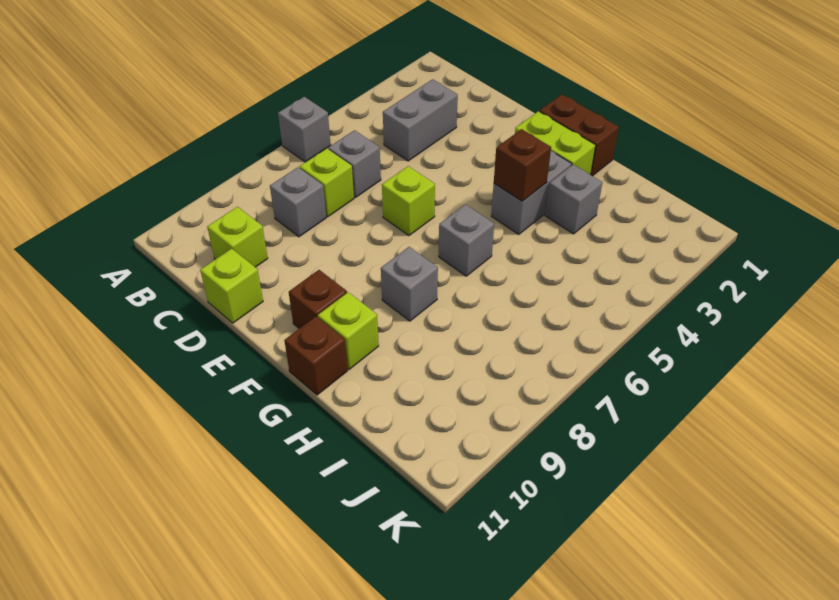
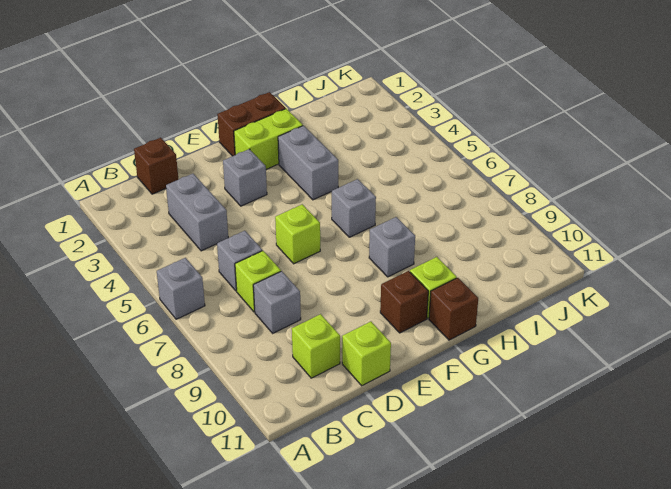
brown brick G4 level 2 -> brown brick C1 level 1
grey brick H3 level 1 -> grey brick E3 level 1

